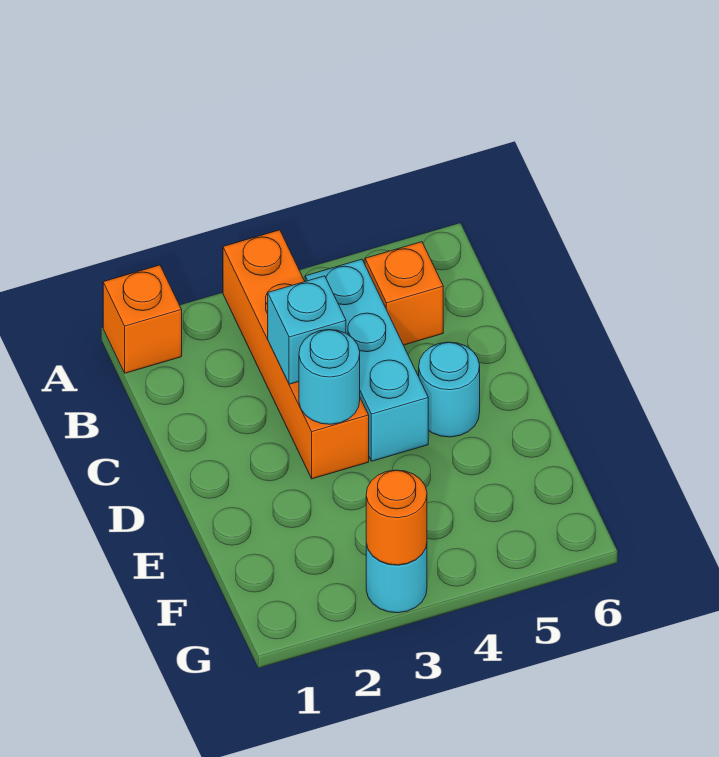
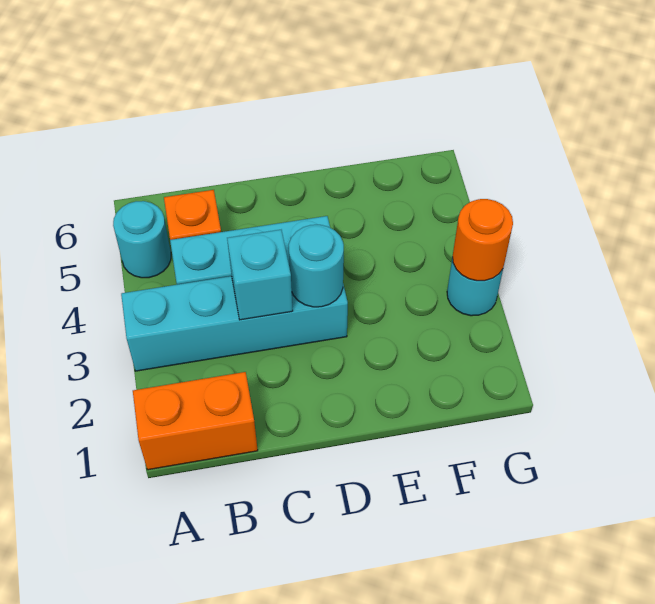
orange brick A1 level 1 -> orange brick A1:B1 level 1
orange brick A3:D3 level 1 -> cyan brick A3:D3 level 1
cyan round brick D5 level 1 -> cyan round brick A5 level 1

